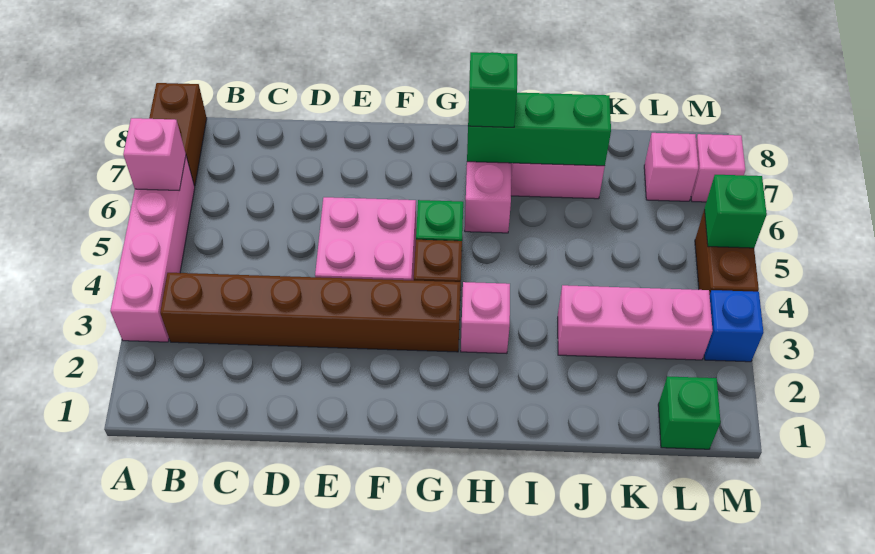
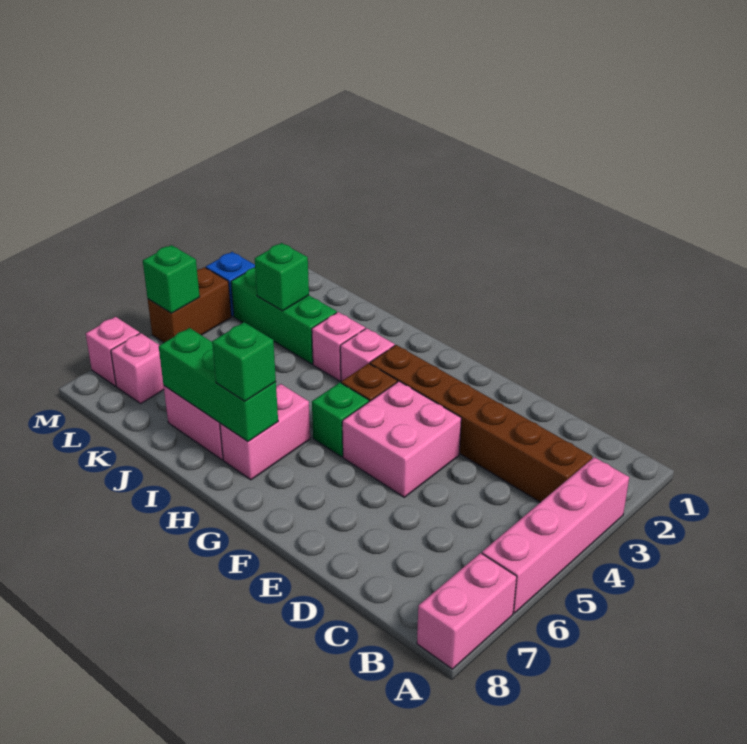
pink brick A6 level 2 -> pink brick I3 level 1
brown brick A7:A8 level 1 -> pink brick A7:A8 level 1
pink brick J3:L3 level 1 -> green brick J3:L3 level 1
green brick L1 level 1 -> green brick K3 level 2

